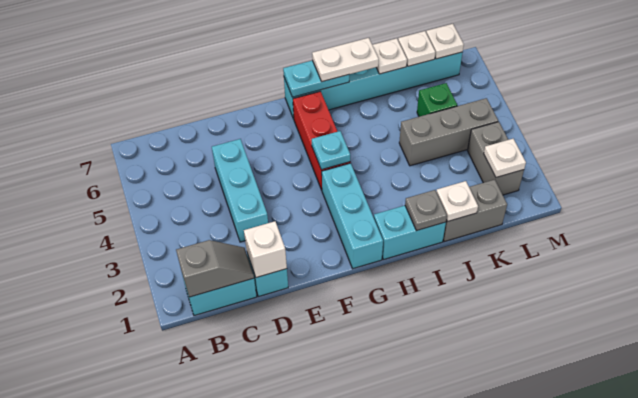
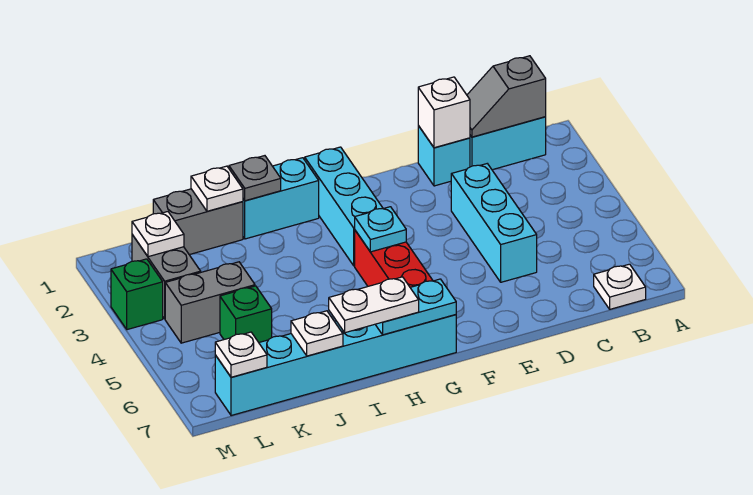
grey brick J4:L4 level 1 -> grey brick K4:L4 level 1
white plate K7 level 2 -> white plate B7 level 1
none -> green brick M3 level 1

